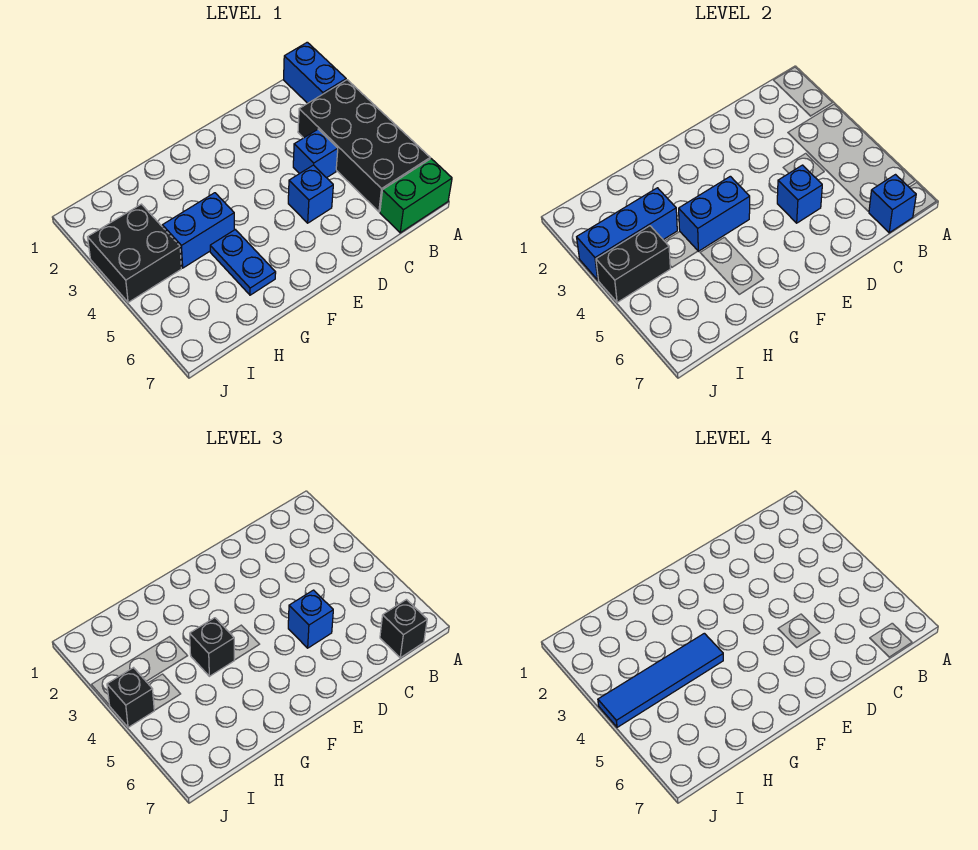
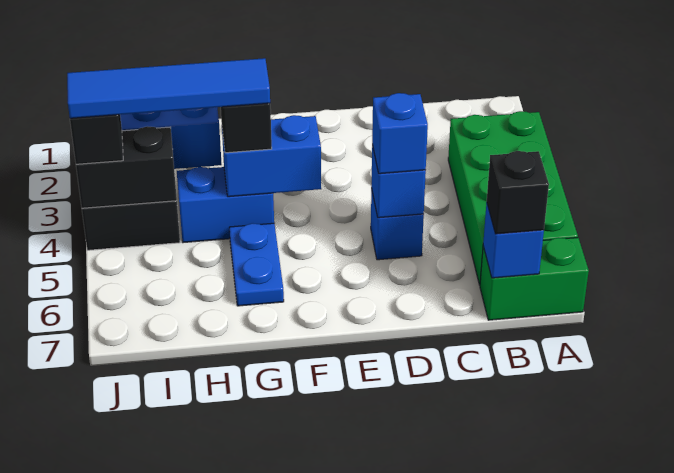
blue brick A1:A2 level 1 -> none
black brick A3:B6 level 1 -> green brick A3:B6 level 1
blue brick C4 level 1 -> none

